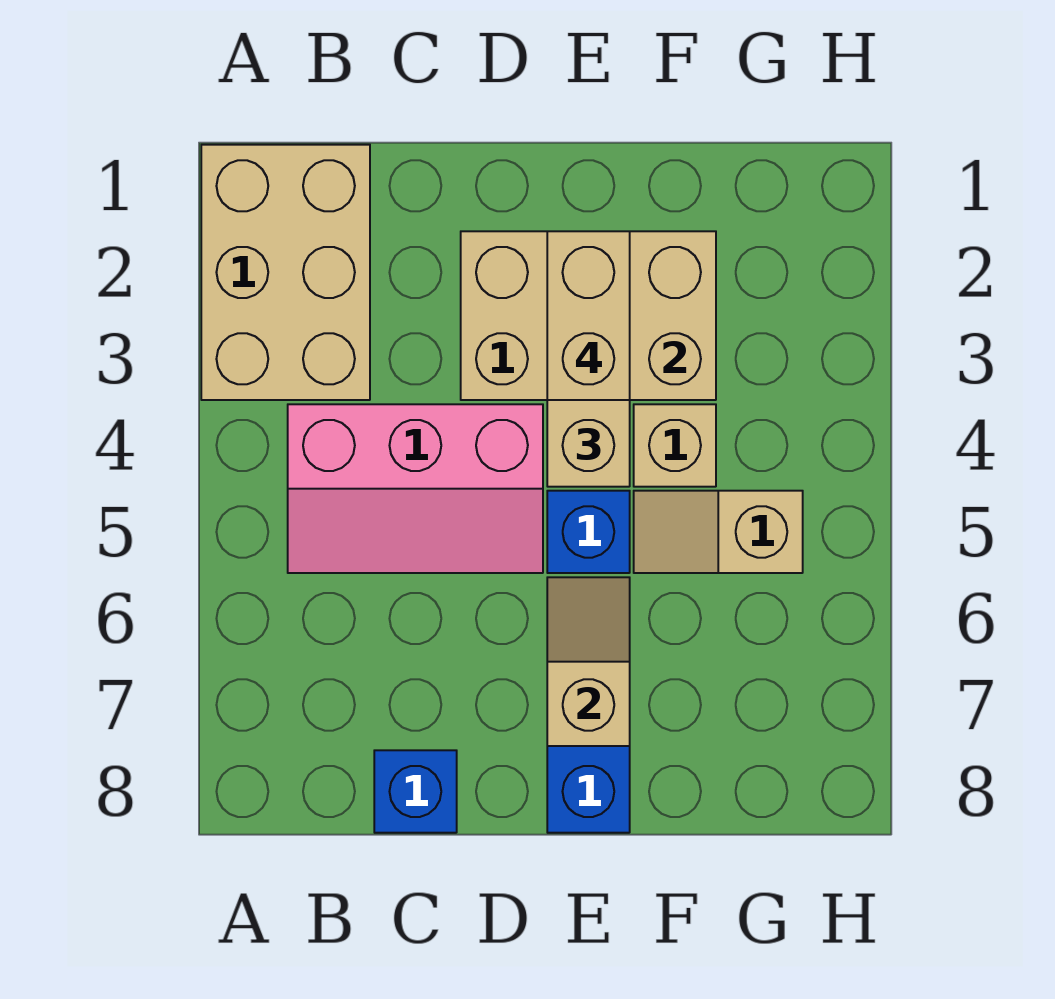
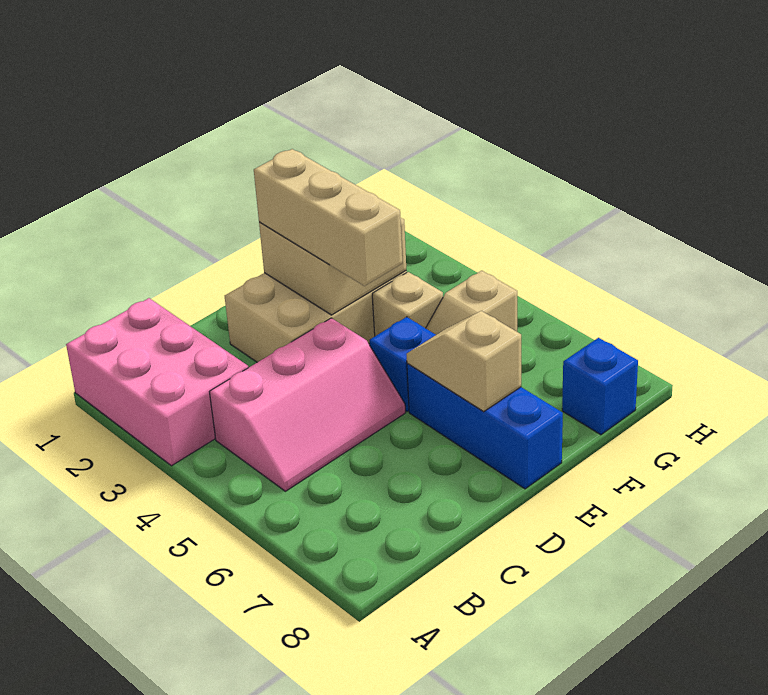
tan brick A1:B3 level 1 -> pink brick A1:B3 level 1
blue brick C8 level 1 -> blue brick G8 level 1
tan brick E2:E3 level 4 -> none

